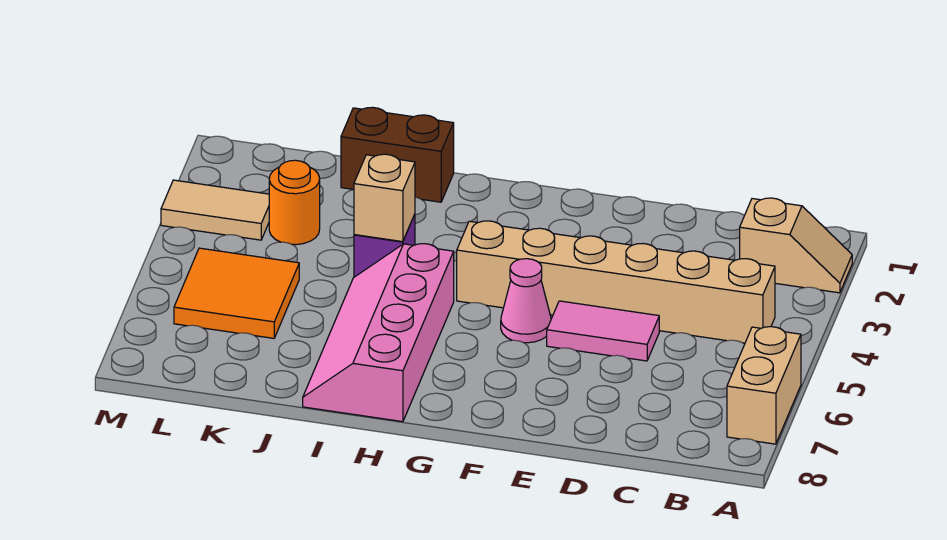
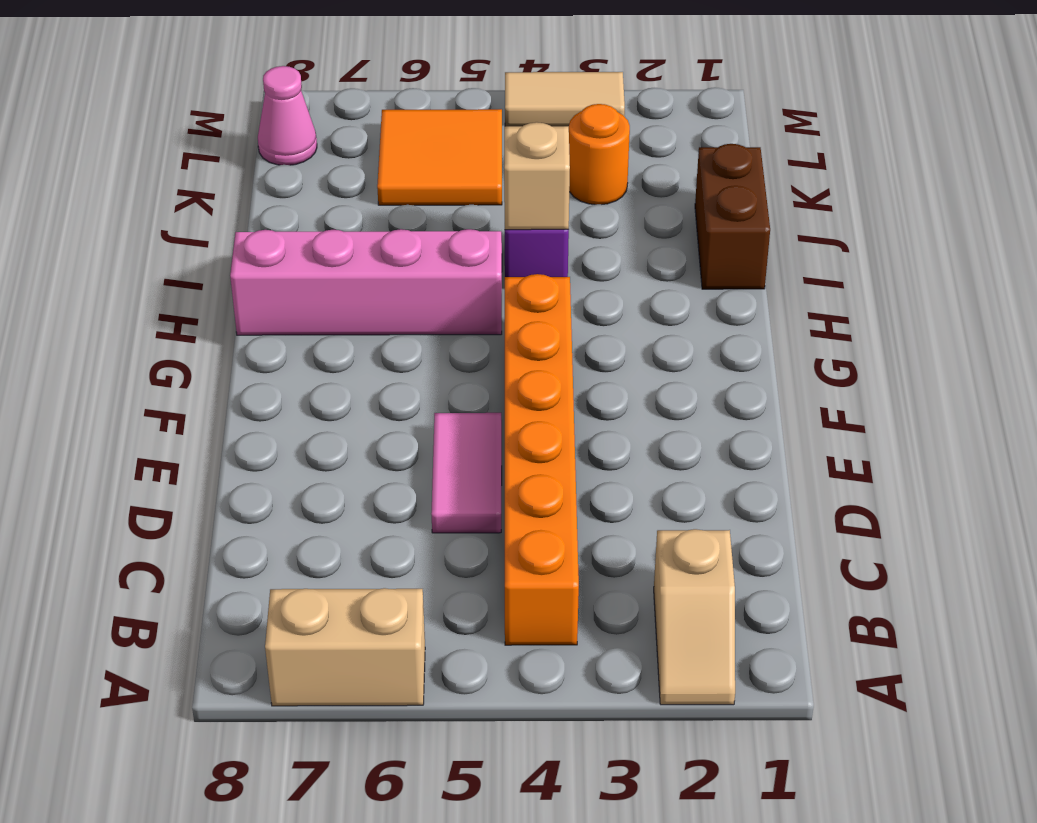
tan brick B4:G4 level 1 -> orange brick B4:G4 level 1
pink cone F5 level 1 -> pink cone L8 level 1
tan tile L3:M3 level 1 -> tan tile M3:M4 level 1

